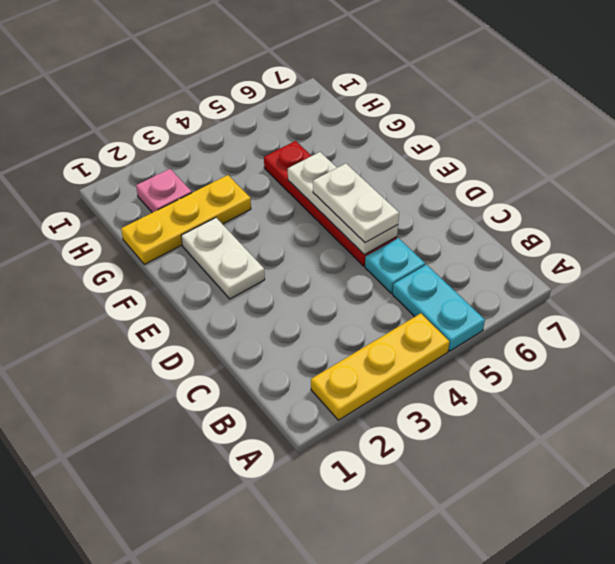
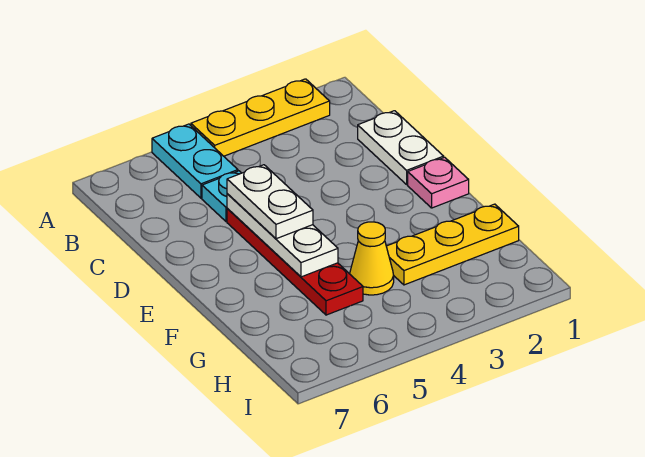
white plate E2:F2 level 1 -> white plate C1:D1 level 1
none -> yellow cone G4 level 1
pink plate H2 level 1 -> pink plate E1 level 1

